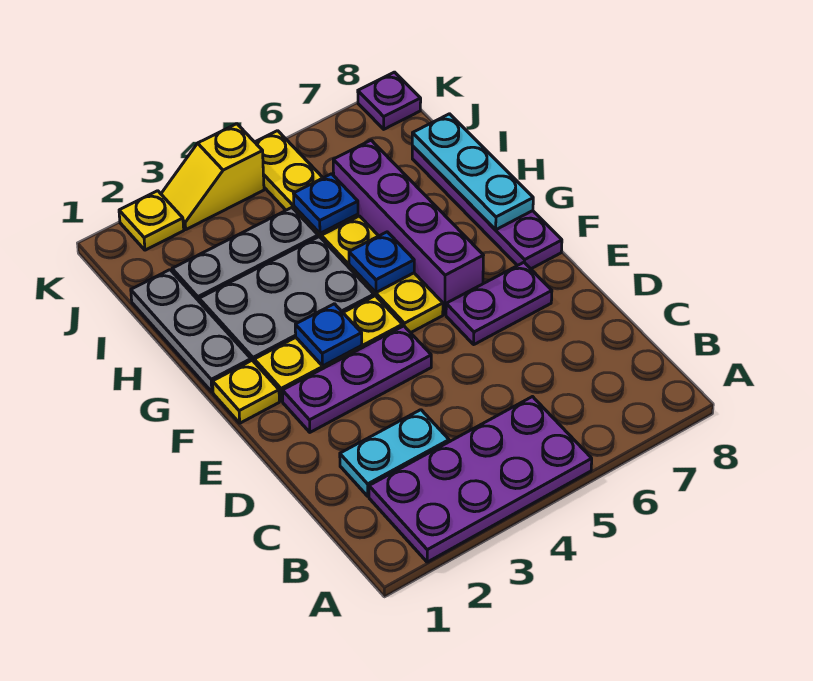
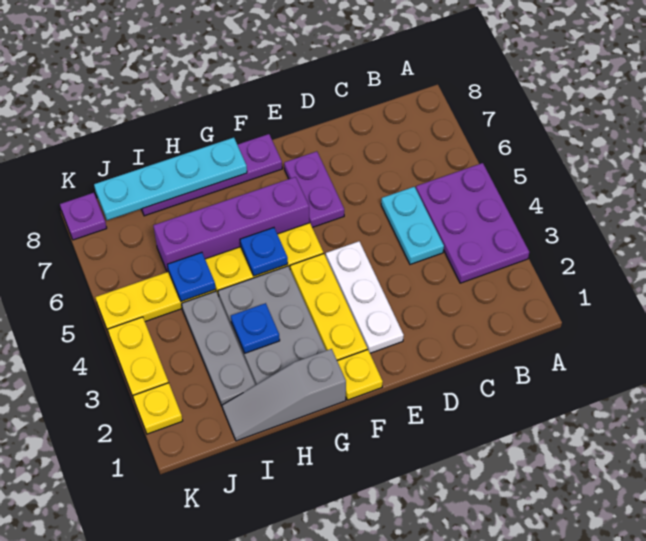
purple plate A2:B5 level 1 -> purple plate A3:B5 level 1
cyan plate C2:C3 level 1 -> cyan plate C4:C5 level 1
purple plate E2:E4 level 1 -> white plate E2:E4 level 1
blue plate F3 level 2 -> blue plate H3 level 2
grey plate G1:I1 level 1 -> grey slope G1:I1 level 1 top G
cyan plate G8:I8 level 2 -> cyan plate G8:J8 level 2
yellow slope K3:K4 level 1 top 4 -> yellow plate K3:K4 level 1

